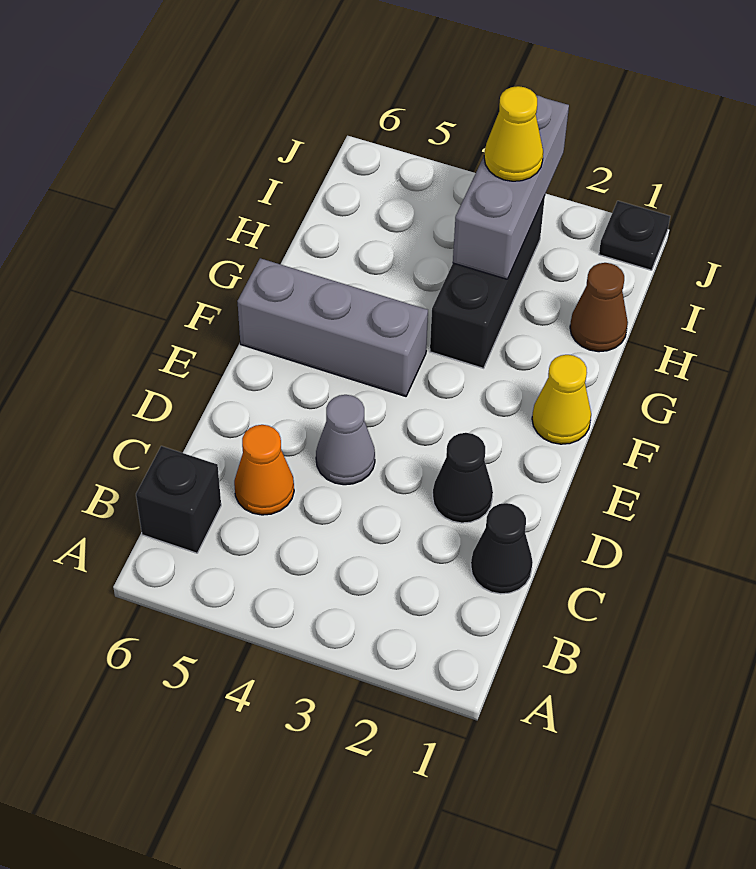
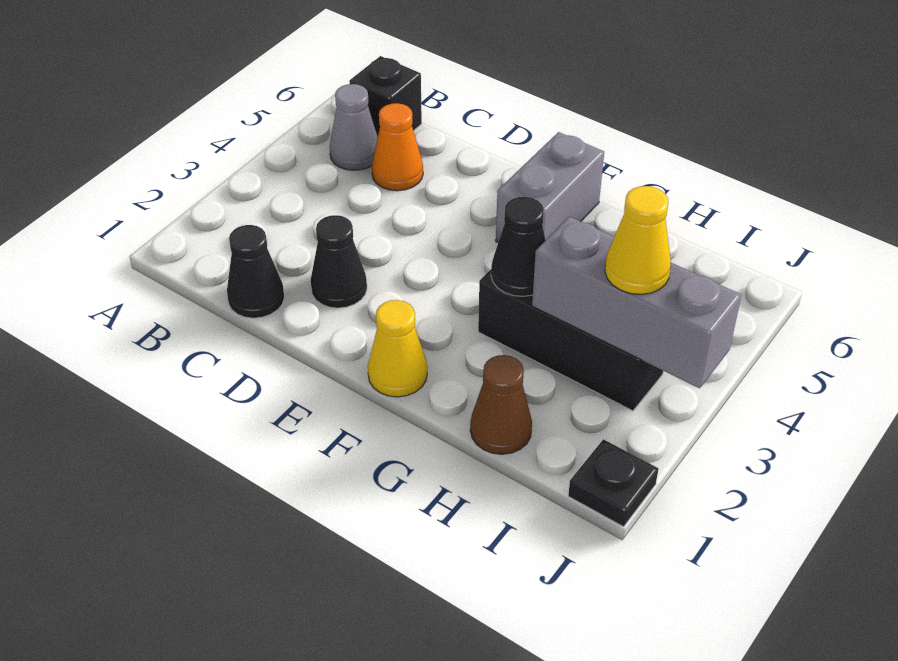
grey cone D4 level 1 -> grey cone B5 level 1
grey brick F4:F6 level 1 -> grey brick F5:F6 level 1
none -> black cone G3 level 2

